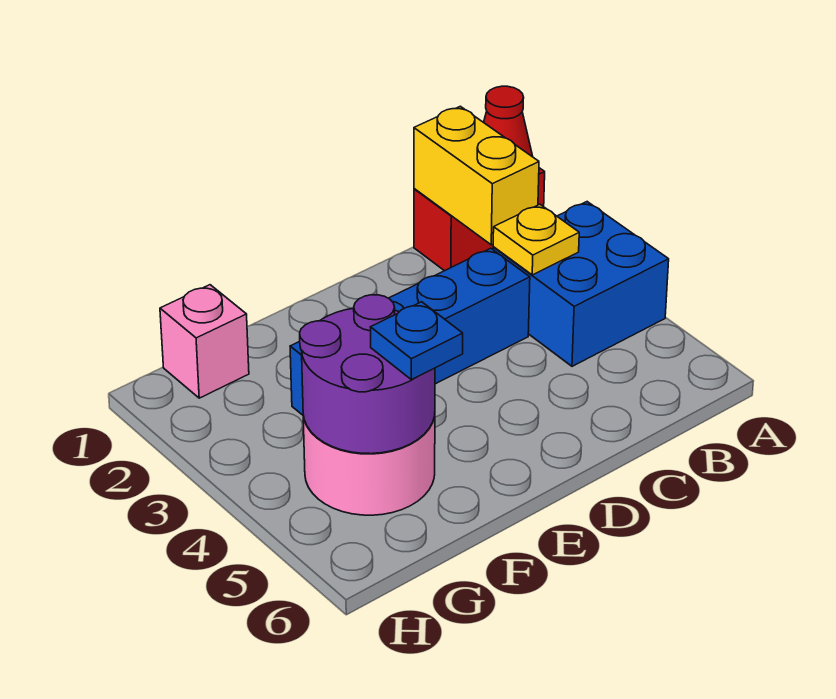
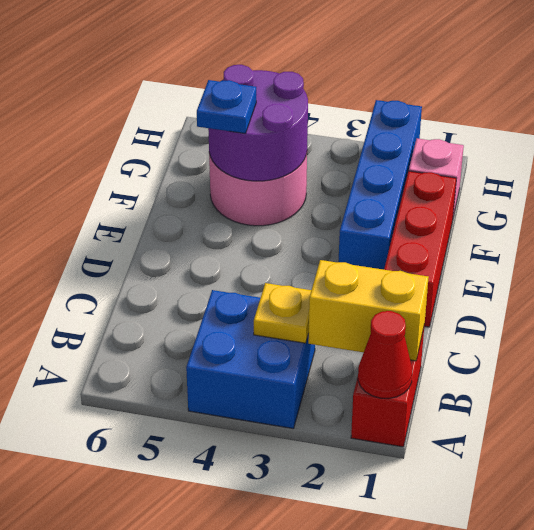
blue brick C3:F3 level 1 -> blue brick E2:H2 level 1
none -> red brick D1:F1 level 1

